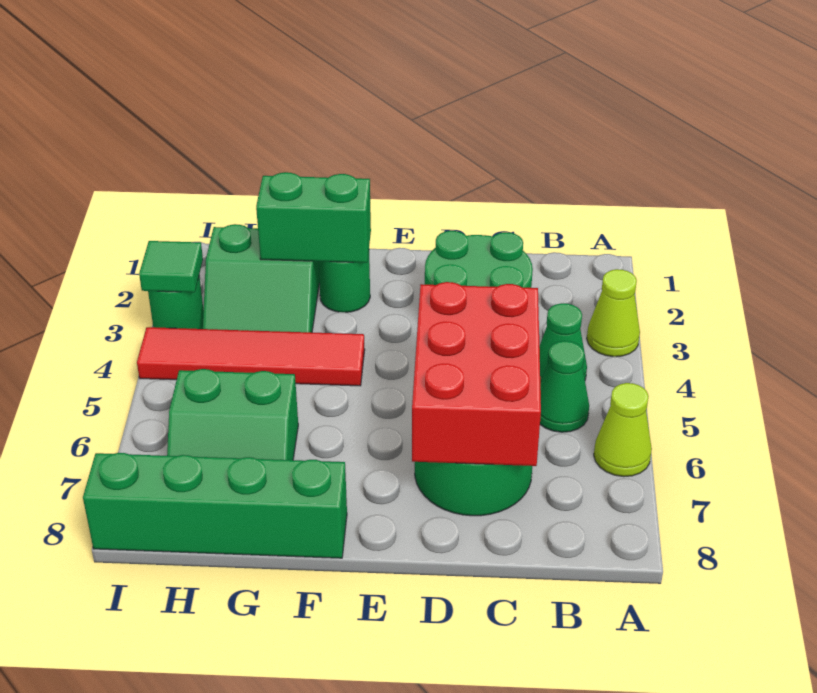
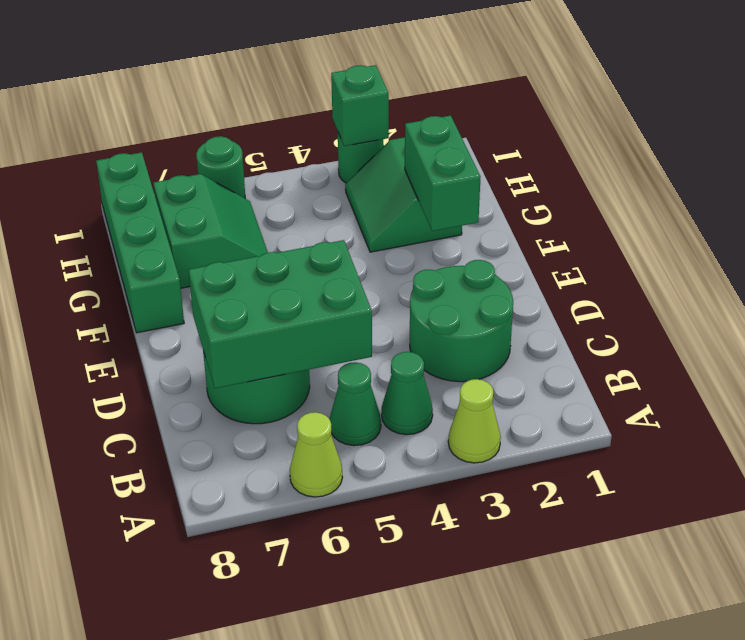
red brick C5:D7 level 2 -> green brick C5:D7 level 2
green round brick F2 level 1 -> green round brick I6 level 1
red tile F4:I4 level 1 -> none
green slope G6:H7 level 1 top 6 -> green slope G6:H7 level 1 top 7
green tile I3 level 2 -> green brick I3 level 2

